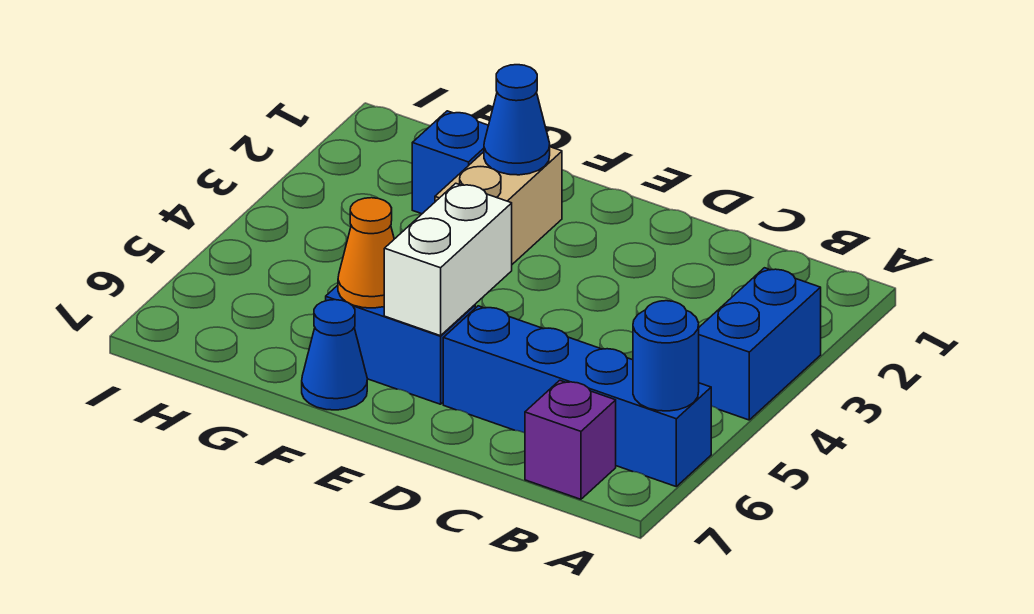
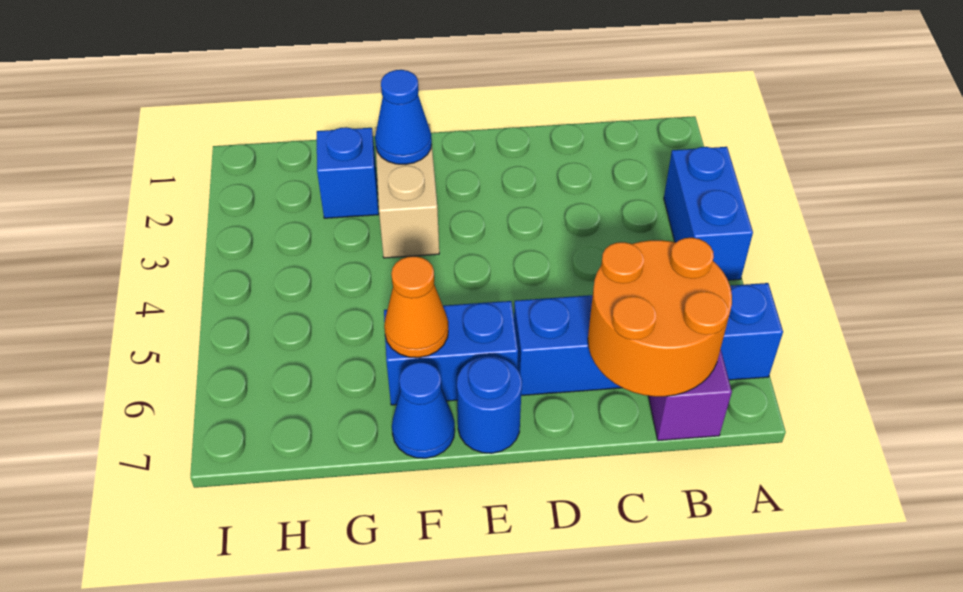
blue round brick A6 level 2 -> blue round brick E7 level 1
none -> orange round brick B6:C7 level 2
white brick E5:E6 level 2 -> none

